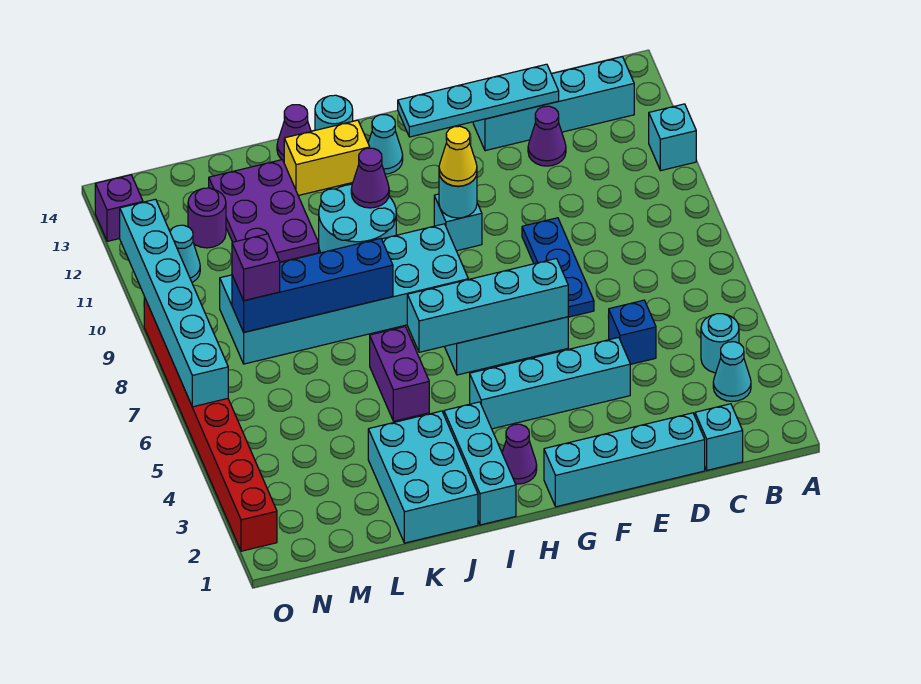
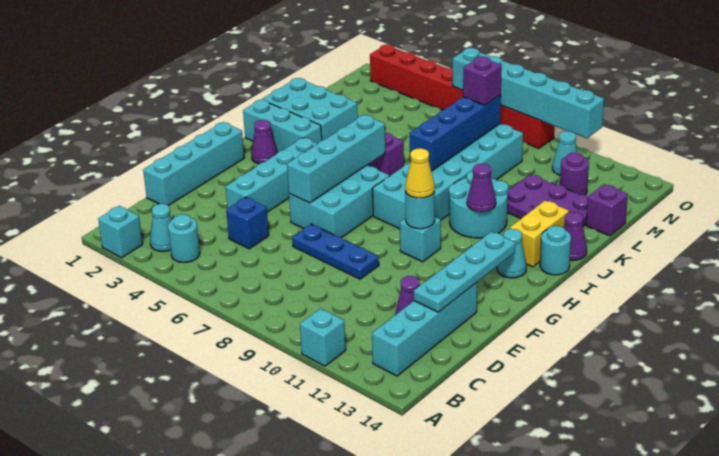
cyan brick C1 level 1 -> cyan brick A2 level 1
purple brick O13 level 1 -> purple brick L14 level 1

